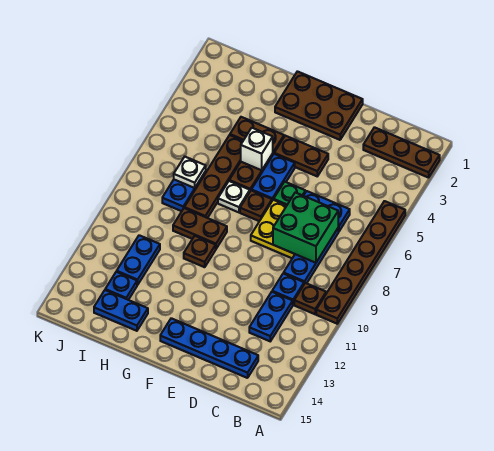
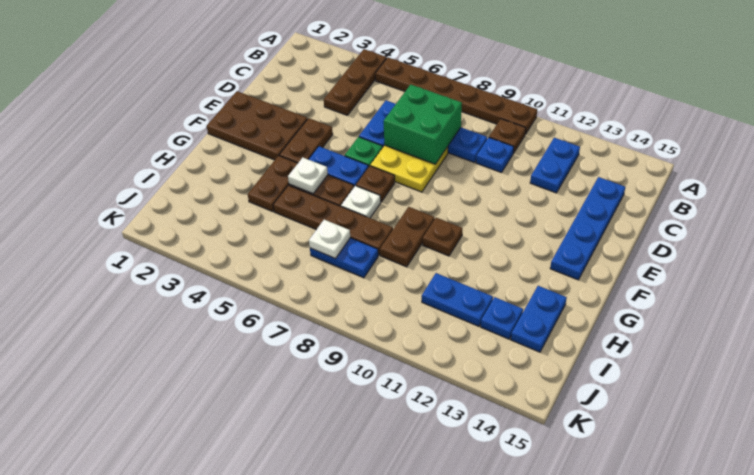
brown plate A2:C2 level 1 -> brown plate A4:C4 level 1
blue plate C11:C12 level 1 -> blue plate B12:C12 level 1
brown plate E1:G2 level 1 -> brown plate E1:F3 level 1
white brick G5 level 2 -> white plate G5 level 2

